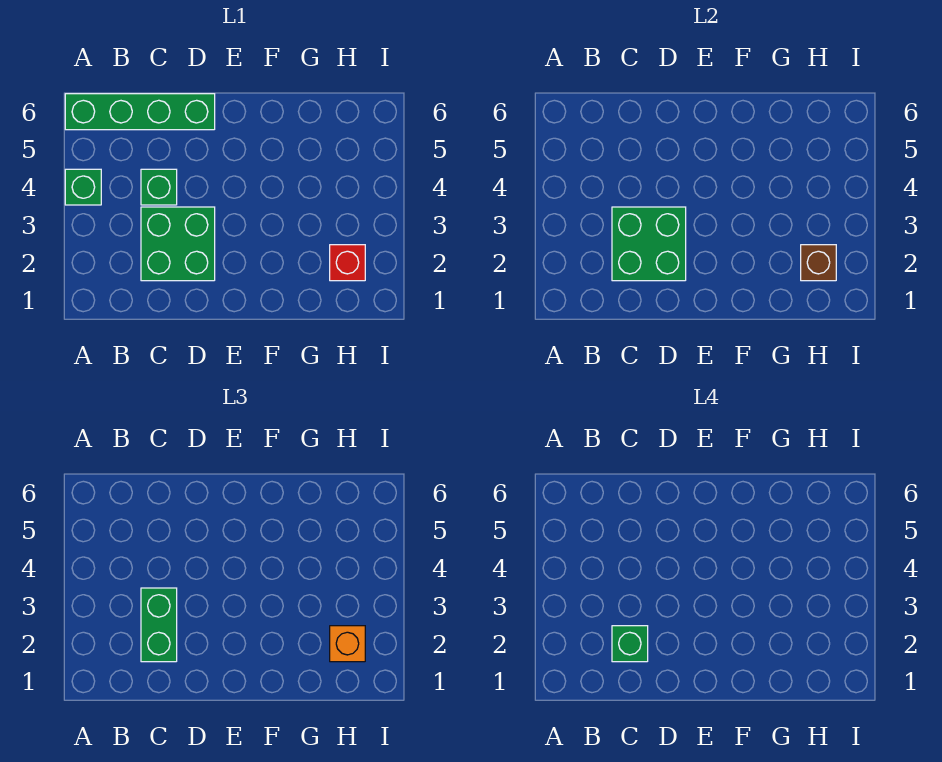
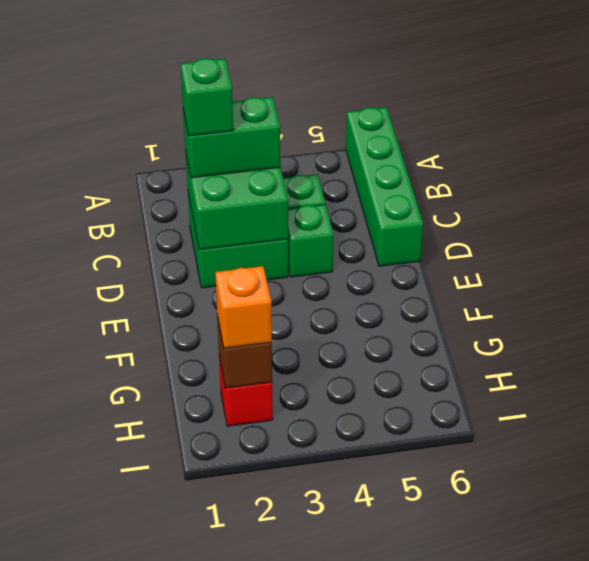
green brick A4 level 1 -> green brick D4 level 1

